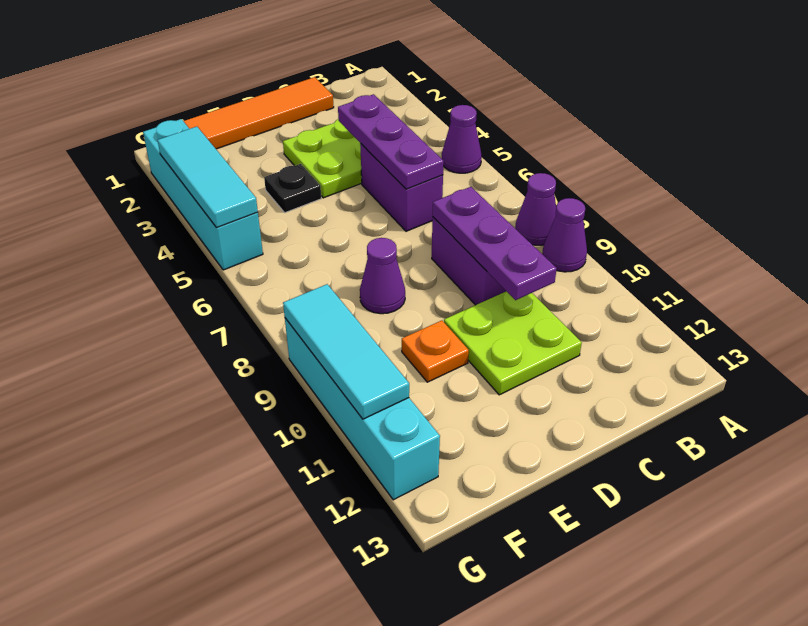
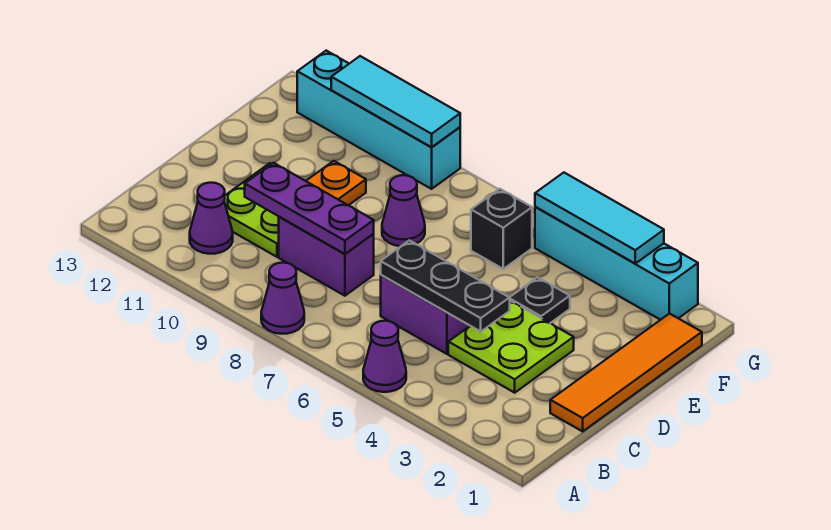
purple cone A9 level 1 -> purple cone B11 level 1
purple plate C4:C6 level 2 -> black plate C4:C6 level 2
none -> black brick F6 level 1

